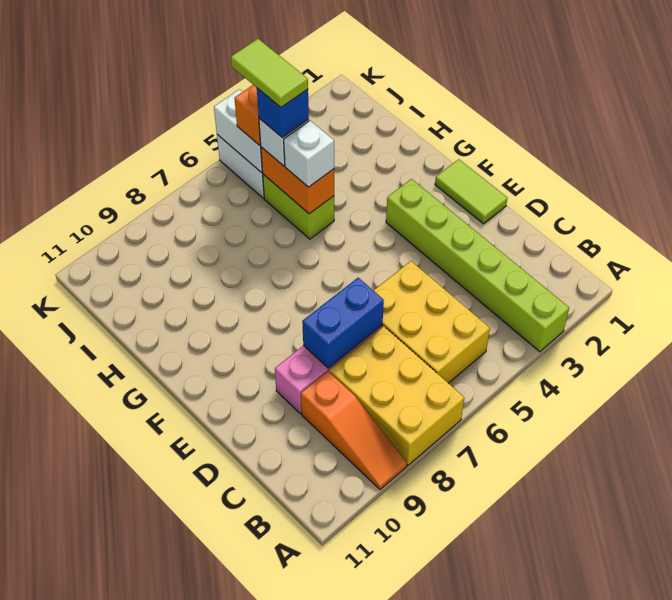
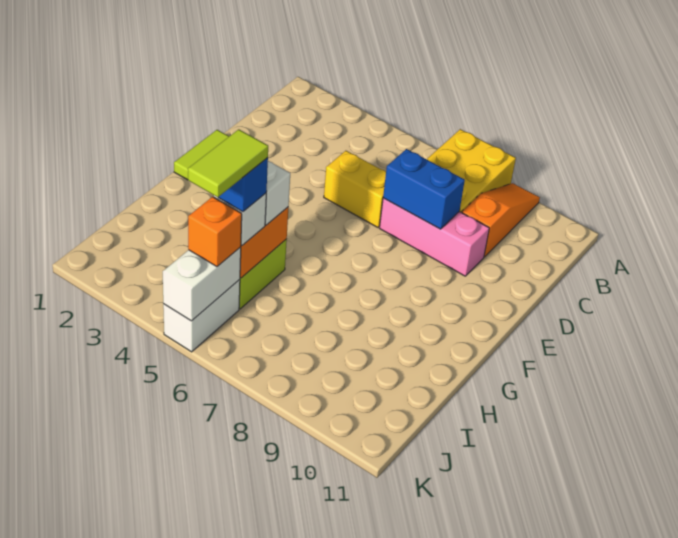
lime brick A3:F3 level 1 -> none
yellow brick B5:D6 level 1 -> yellow brick D5:D6 level 1

